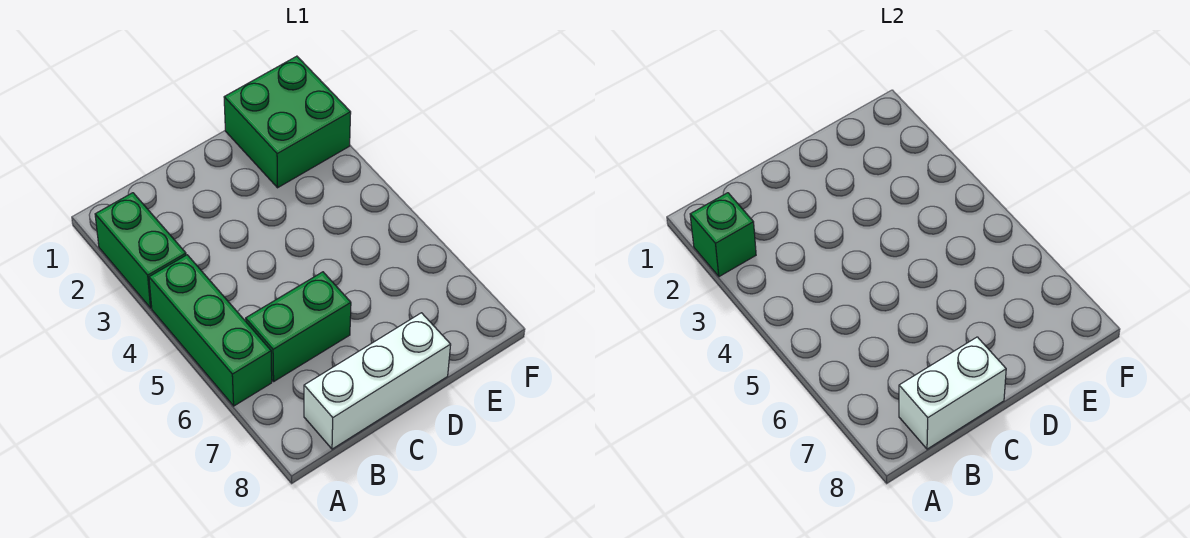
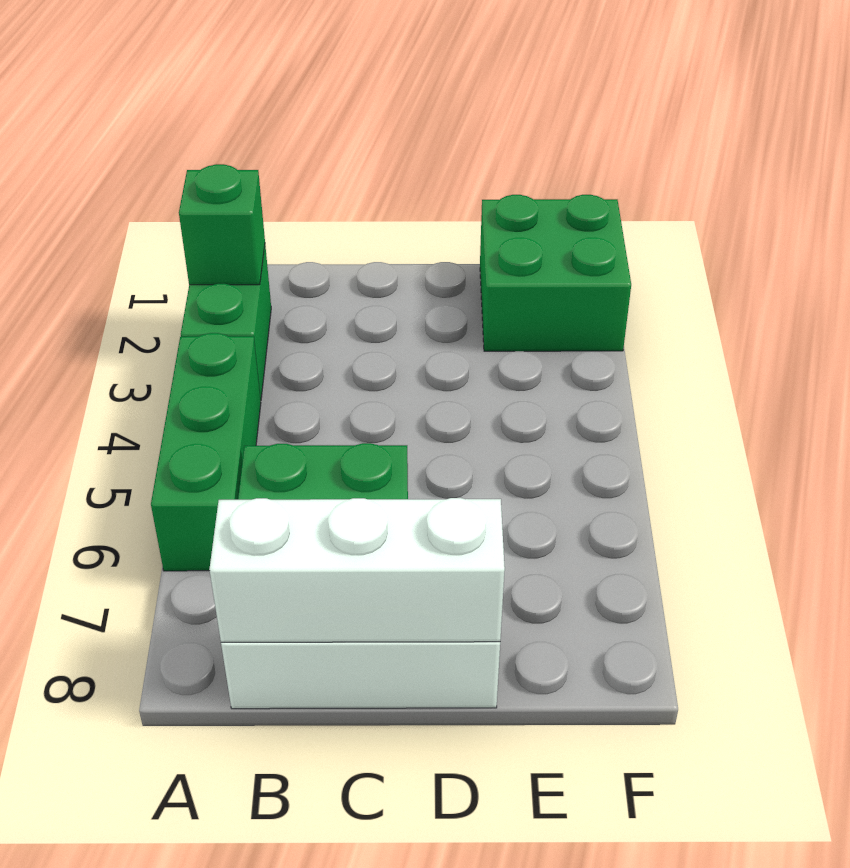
white brick B8:C8 level 2 -> white brick B8:D8 level 2

